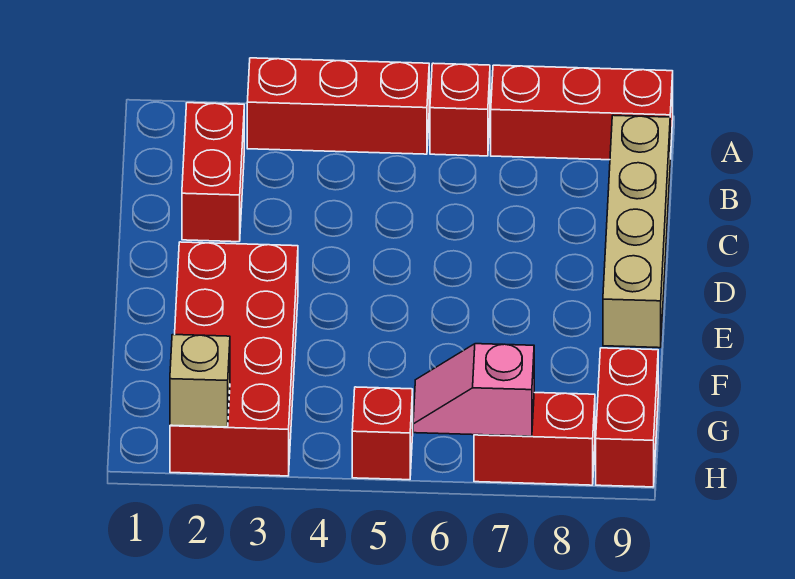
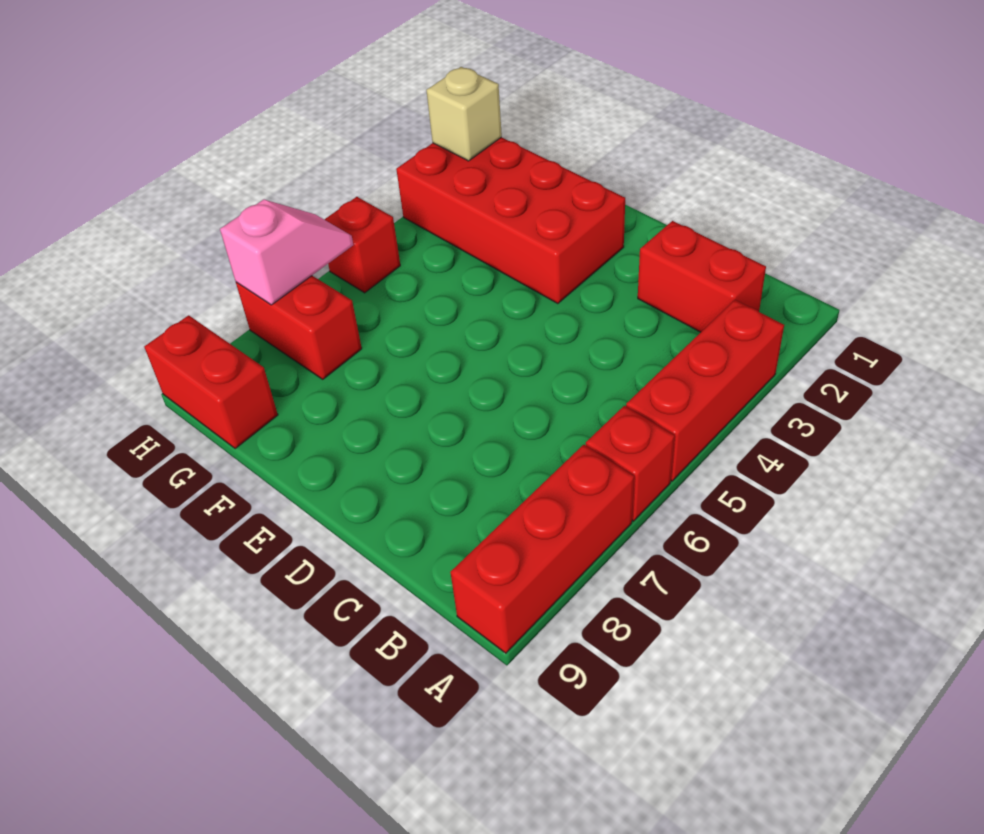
tan brick B9:E9 level 1 -> none
red brick H7:H8 level 1 -> red brick G7:H7 level 1

